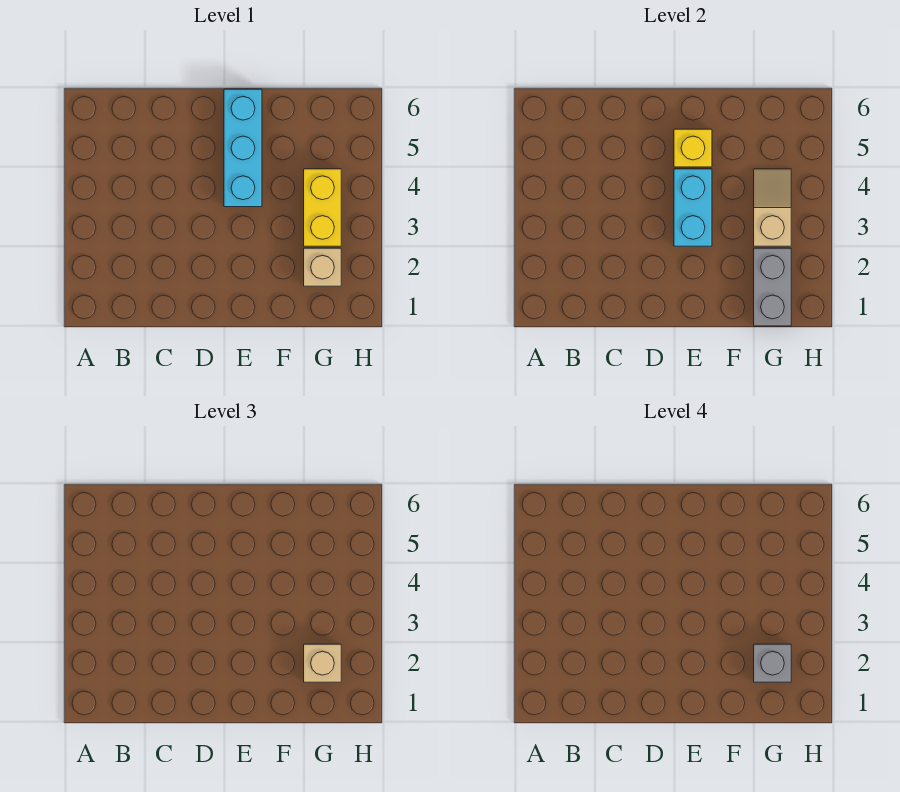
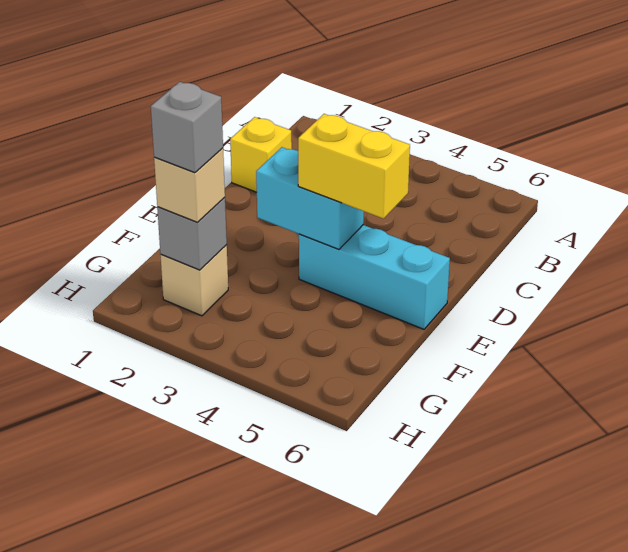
yellow brick E5 level 2 -> yellow brick C1 level 1
grey brick G1:G2 level 2 -> grey brick G2 level 2
yellow brick G3:G4 level 1 -> yellow brick E4:E5 level 3
tan slope G3:G4 level 2 top 3 -> none

